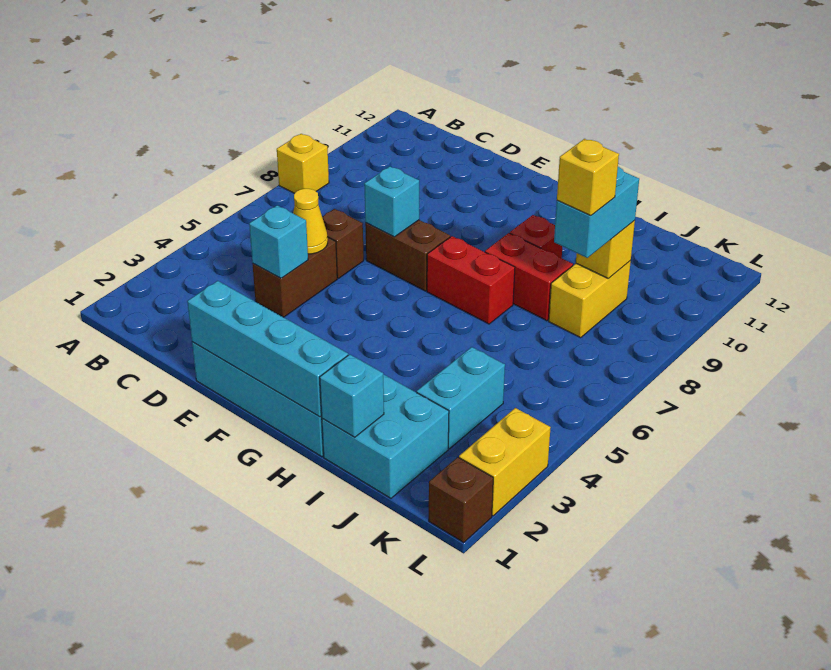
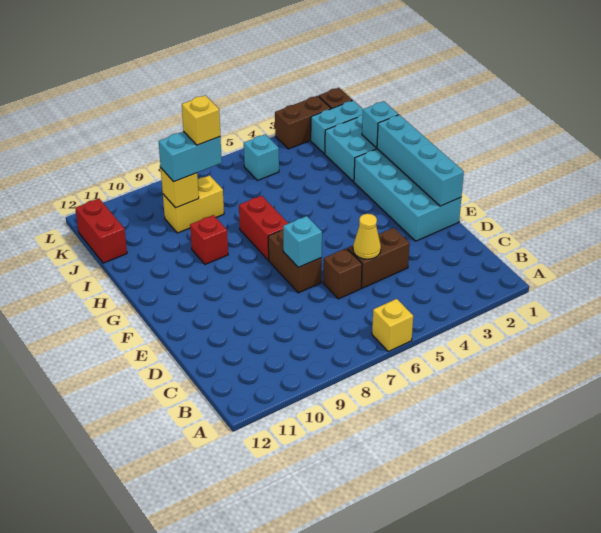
yellow brick A8 level 1 -> yellow brick A6 level 1
cyan brick D4 level 2 -> cyan brick K5 level 1
red brick H8:I8 level 1 -> red brick J12:K12 level 1
cyan brick J3:J4 level 1 -> cyan brick K1:K2 level 1
yellow brick L2:L3 level 1 -> brown brick L2:L3 level 1

